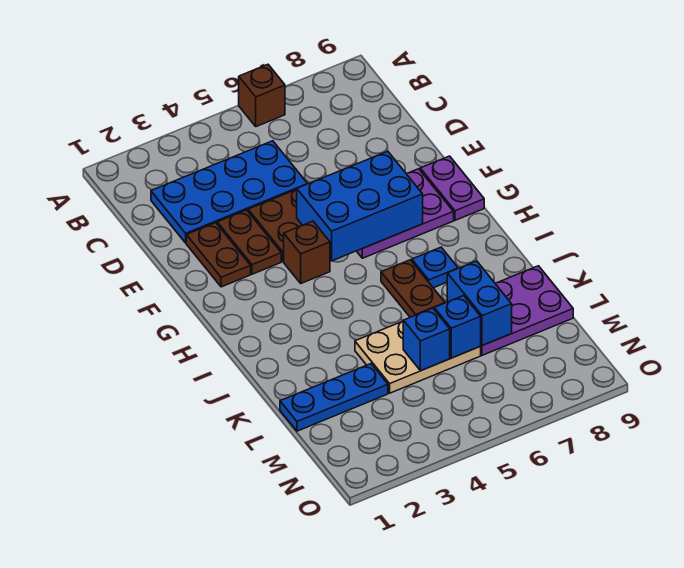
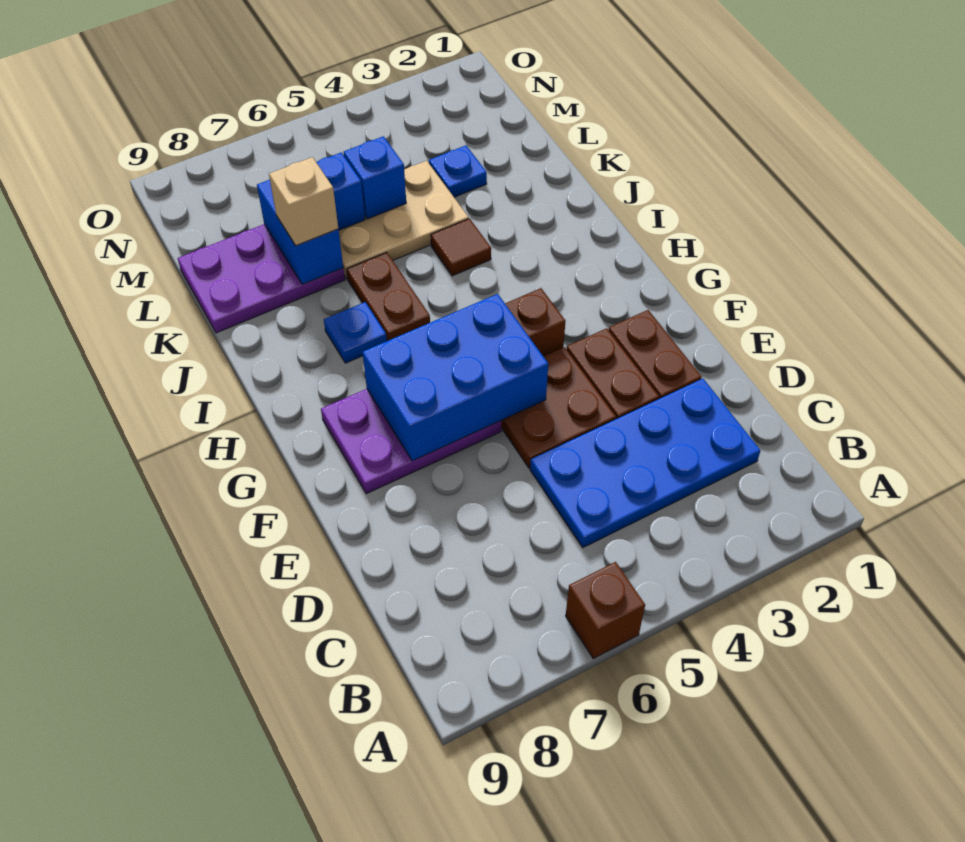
purple plate F9:G9 level 1 -> none
none -> brown tile J4 level 1
none -> tan brick K7 level 3
blue plate L1:L3 level 1 -> blue plate L3 level 1

